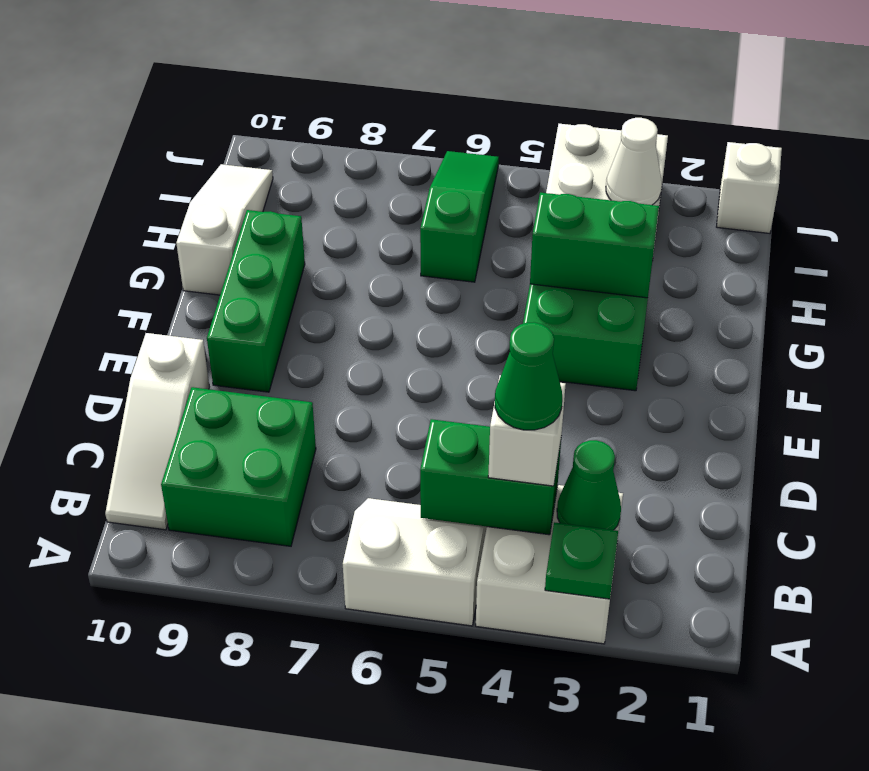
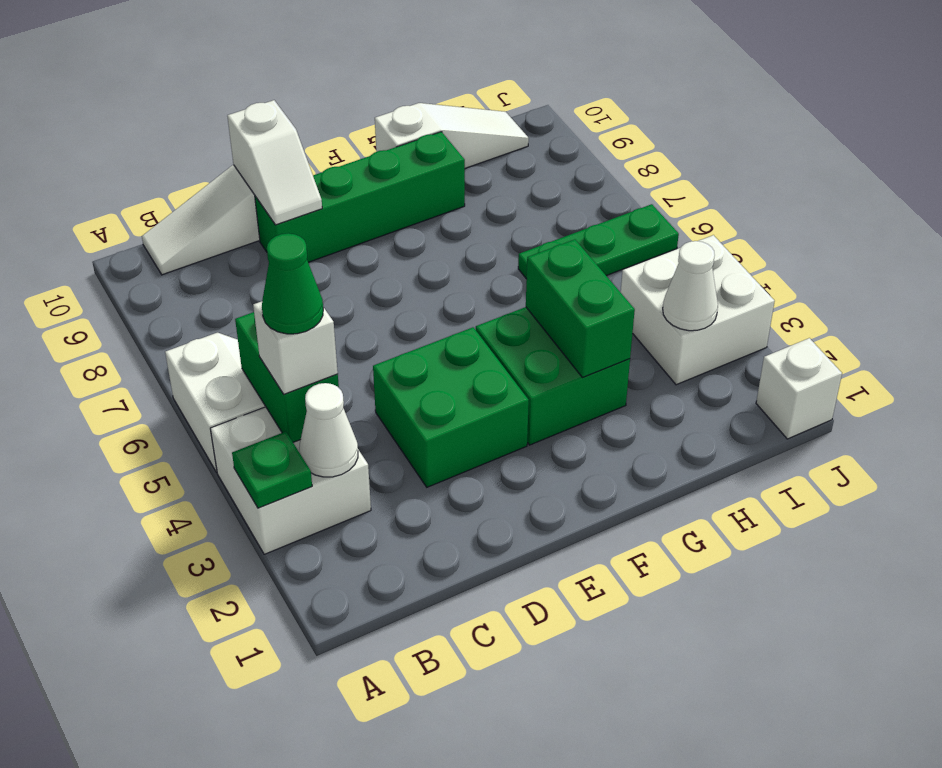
green cone B3 level 2 -> white cone B3 level 2
green brick B8:C9 level 1 -> green brick D3:E4 level 1
none -> white slope D9:D10 level 2 top 10
green brick E9:G9 level 1 -> green brick D9:G9 level 1
green slope H6:J6 level 1 top H -> green plate H6:J6 level 1

